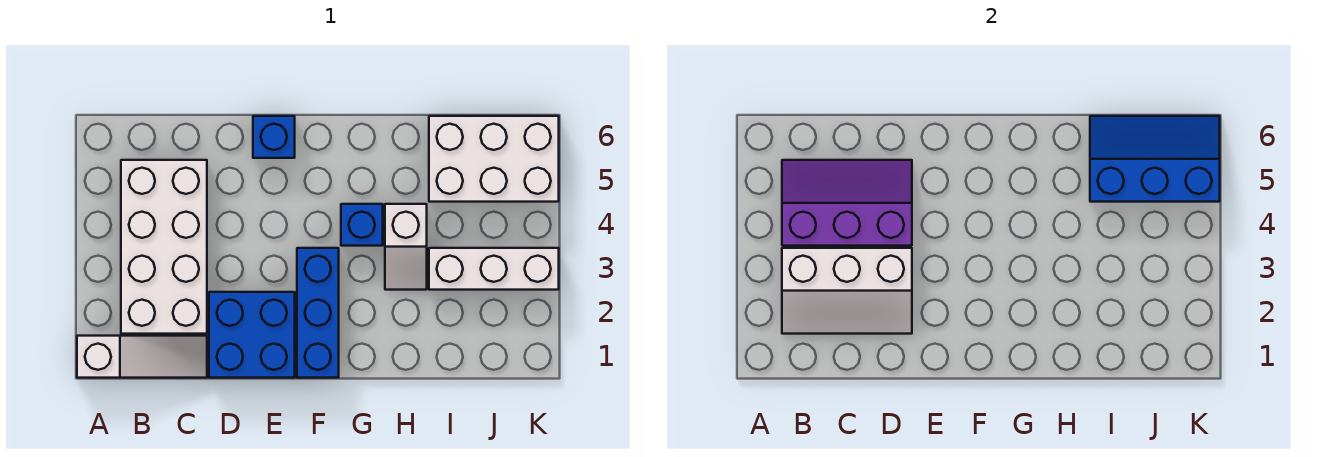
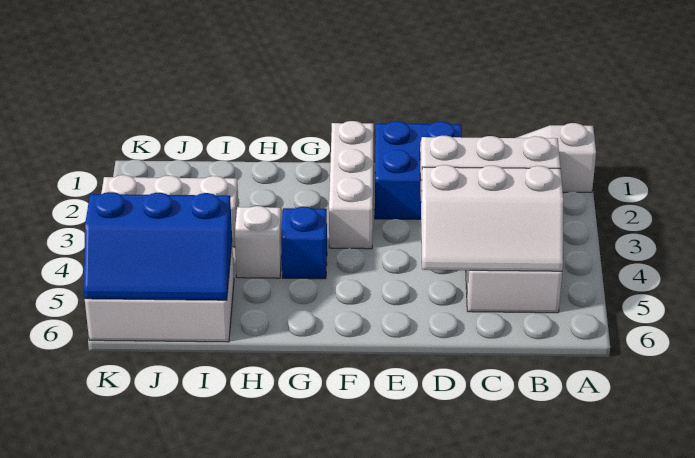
purple slope B4:D5 level 2 top 4 -> white slope B4:D5 level 2 top 4
blue brick E6 level 1 -> none
blue brick F1:F3 level 1 -> white brick F1:F3 level 1

